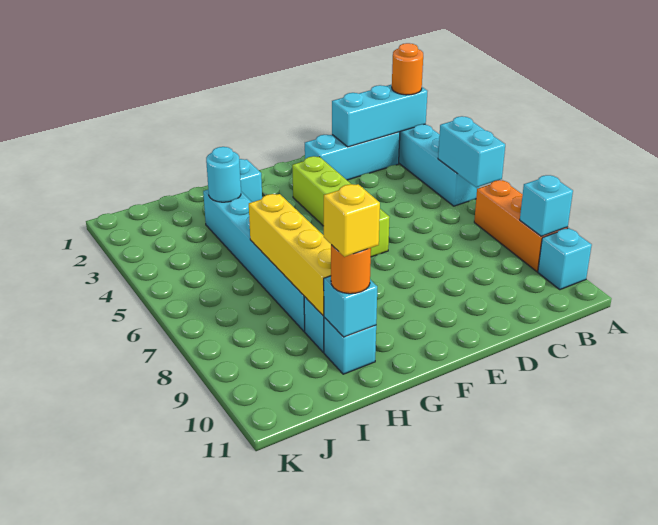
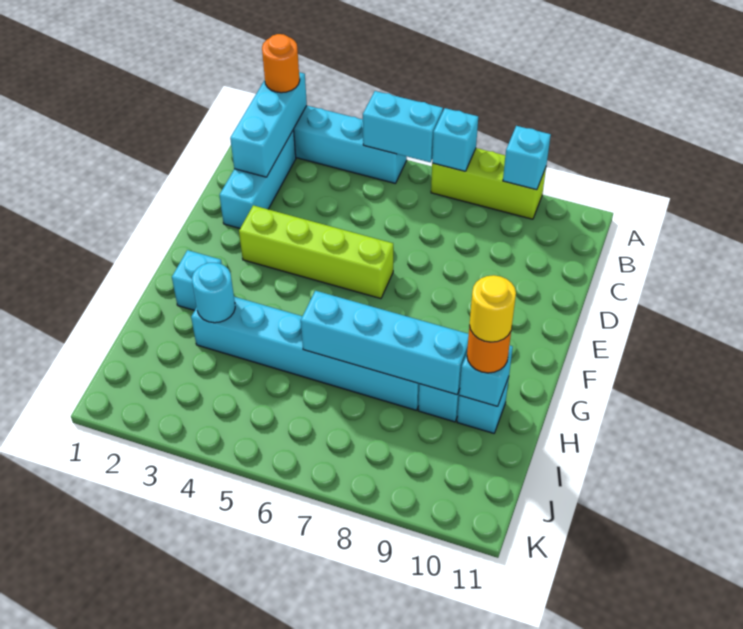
orange brick A7:A9 level 1 -> lime brick A7:A9 level 1
cyan brick A10 level 1 -> cyan brick A7 level 2
yellow brick H6:H9 level 2 -> cyan brick H6:H9 level 2
yellow brick H10 level 4 -> yellow round brick H10 level 4

